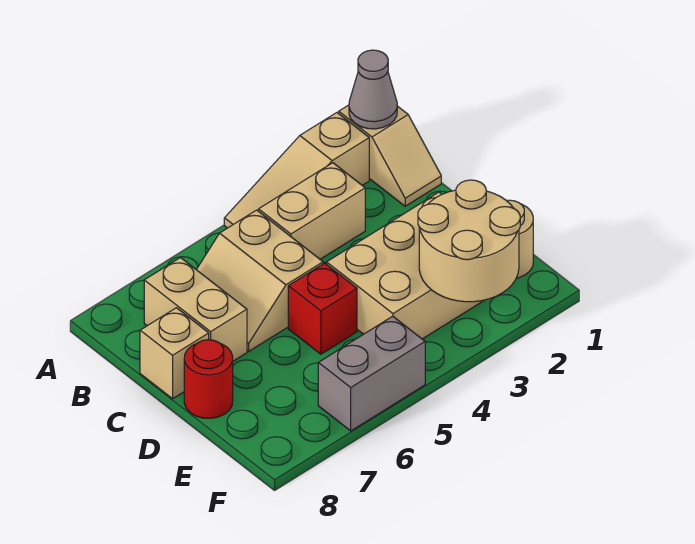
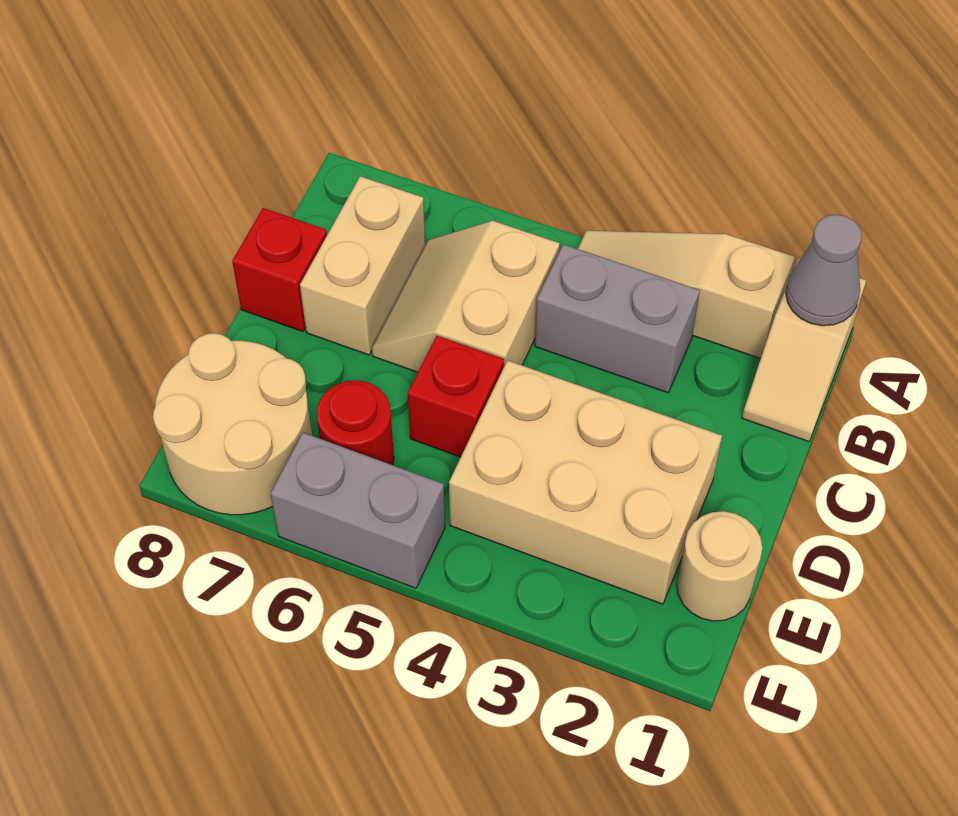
tan brick B3:B4 level 1 -> grey brick B3:B4 level 1
tan brick C8 level 1 -> red brick C8 level 1
red round brick D8 level 1 -> red round brick E6 level 1
tan round brick E2:F3 level 2 -> tan round brick E7:F8 level 1

